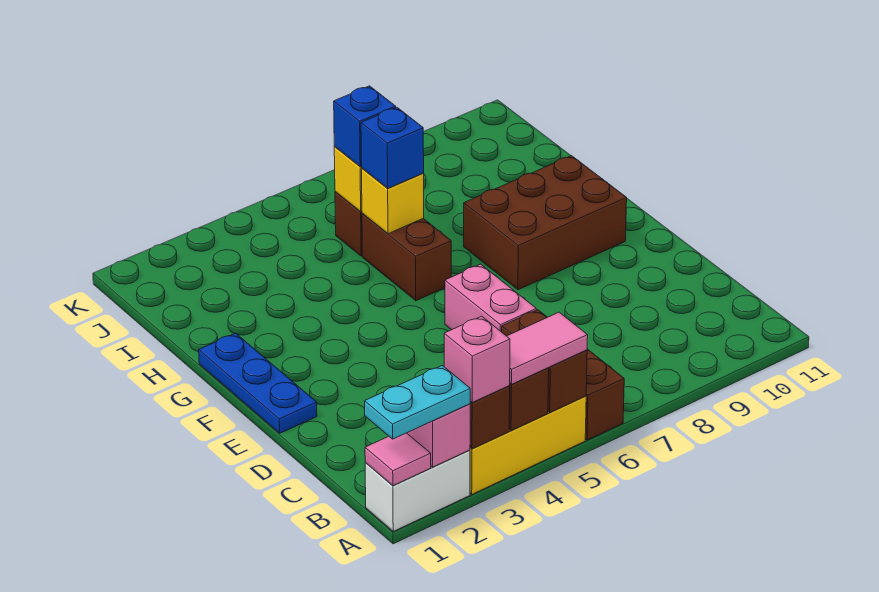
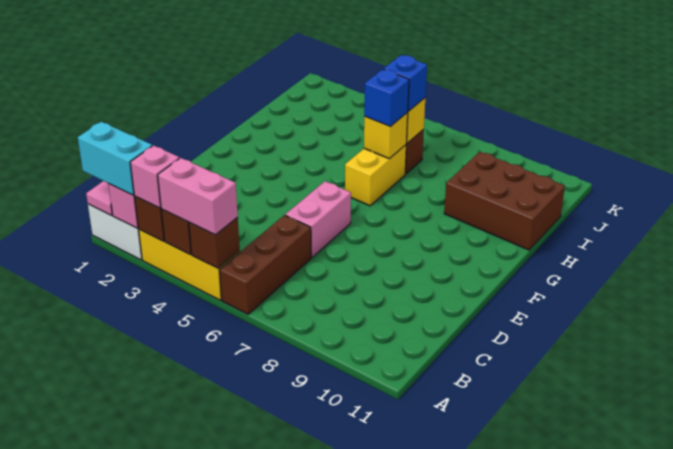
cyan plate A1:A2 level 3 -> cyan brick A1:A2 level 3
pink tile A4:A5 level 3 -> pink brick A4:A5 level 3
blue plate E1:G1 level 1 -> none
brown brick F8:G10 level 1 -> brown brick H9:I11 level 1
brown brick G6:H6 level 1 -> yellow brick G6:H6 level 1

